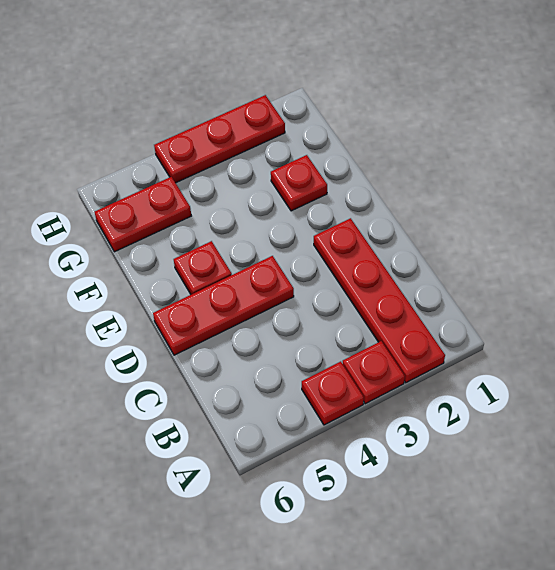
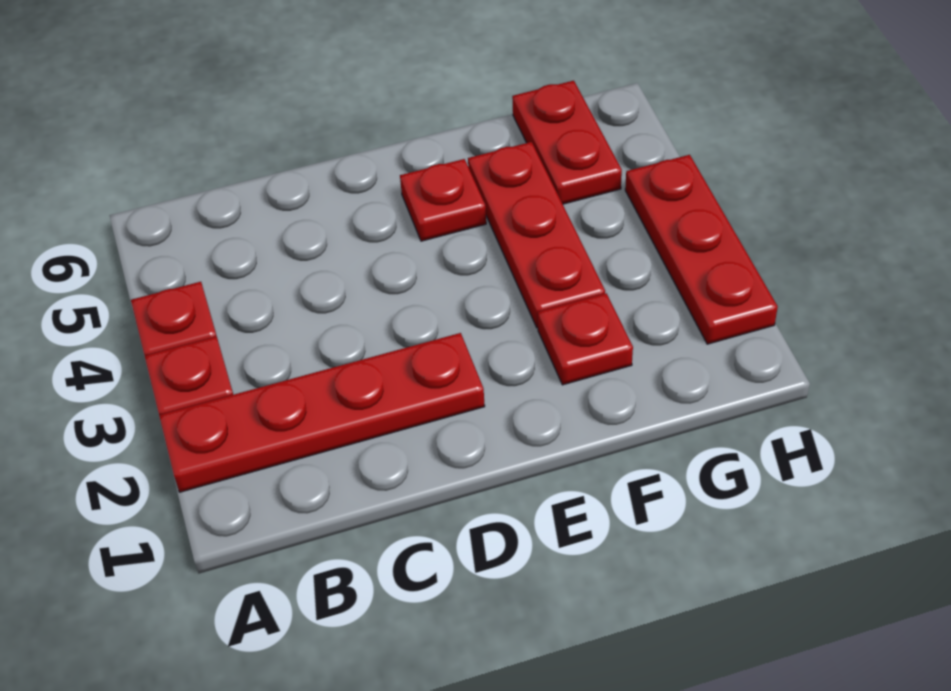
red plate D4:D6 level 1 -> red plate F3:F5 level 1

